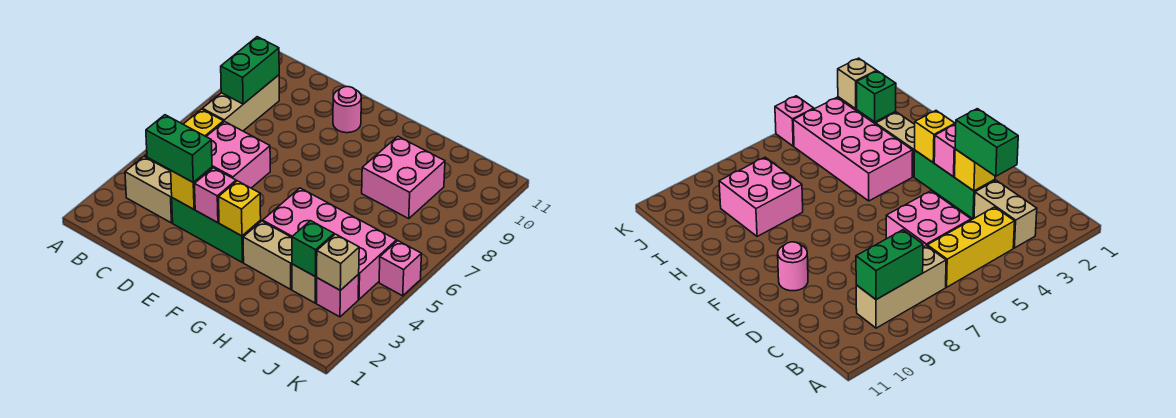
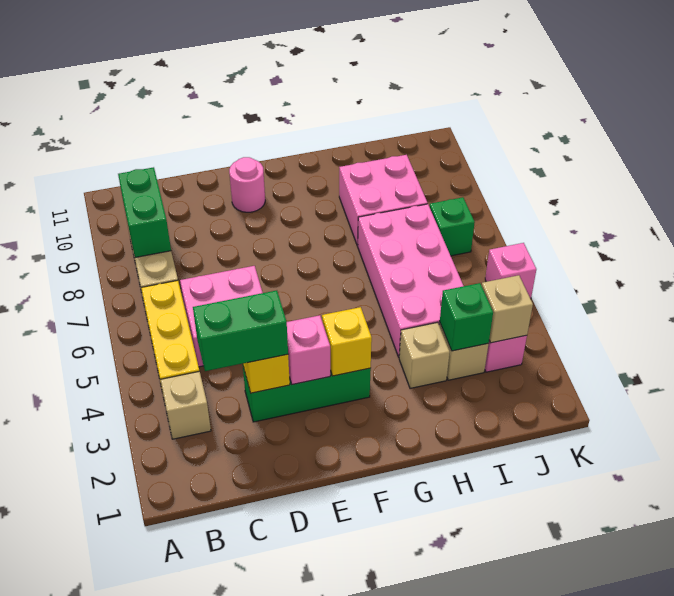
tan brick B3:C3 level 1 -> tan brick B3 level 1
tan brick G3:H3 level 1 -> tan brick H3 level 1
pink brick G4:J5 level 1 -> pink brick H4:I7 level 1
none -> green brick J7 level 1

